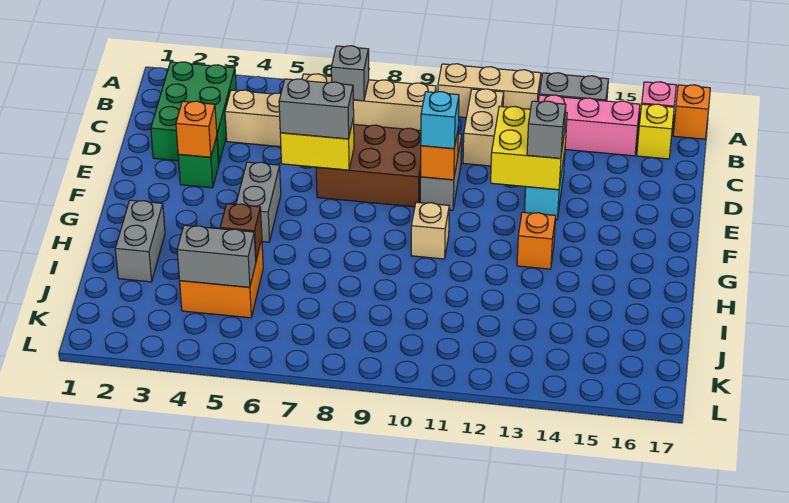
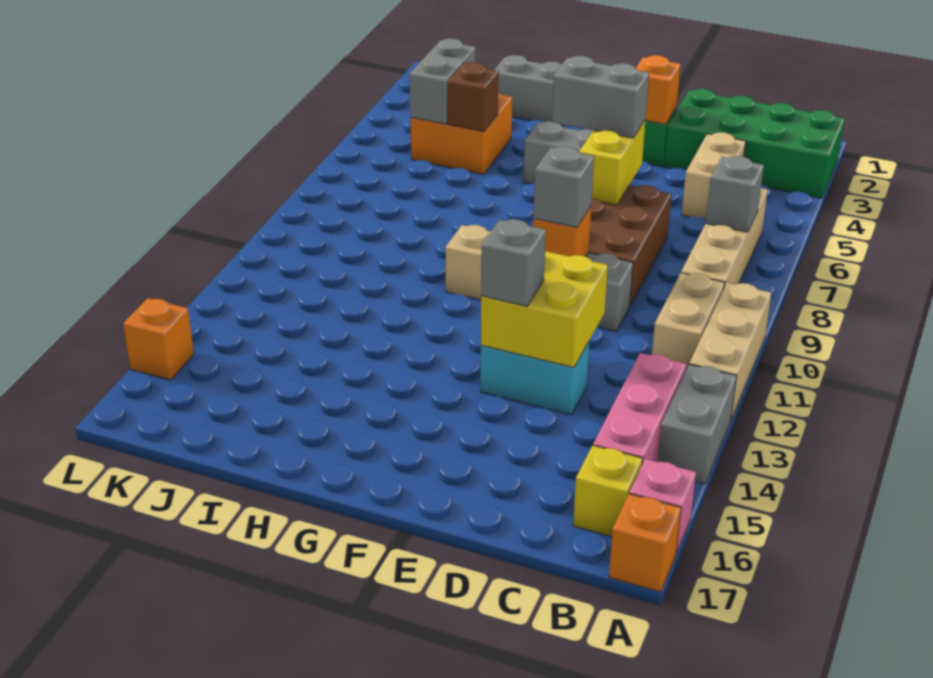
green brick B2:D3 level 1 -> green brick A2:D3 level 1
tan brick B11:C11 level 1 -> tan brick B10:B11 level 1
grey brick E6:E7 level 3 -> grey brick E6:F6 level 3
cyan brick E10 level 3 -> grey brick E10 level 3
orange brick G13 level 1 -> orange brick L15 level 1

